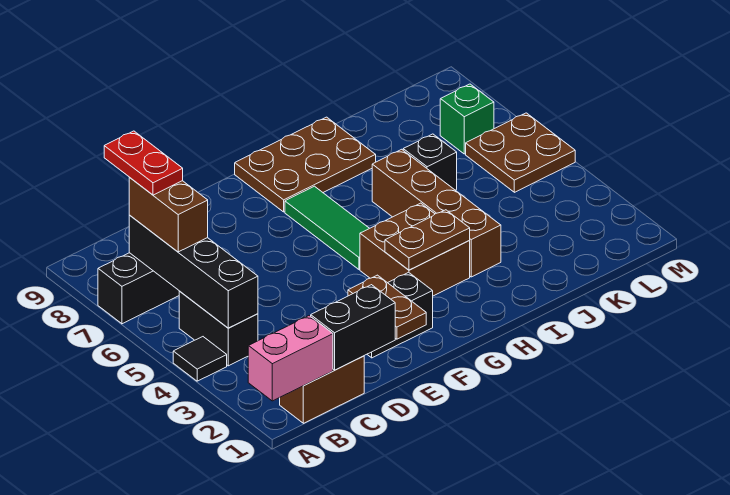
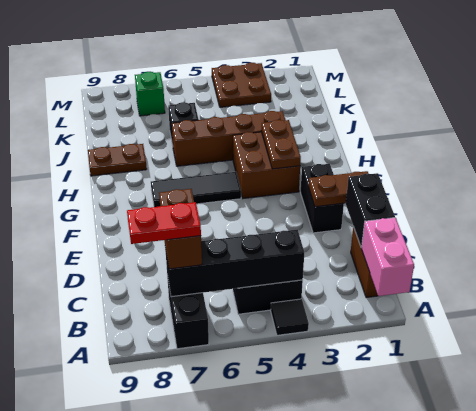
brown brick B6:B7 level 3 -> brown brick B7:C7 level 3
green tile G5:G7 level 1 -> black tile G5:G7 level 1
brown plate G8:I9 level 1 -> brown plate I8:I9 level 1
brown plate L5:M6 level 1 -> brown plate L3:M4 level 1

